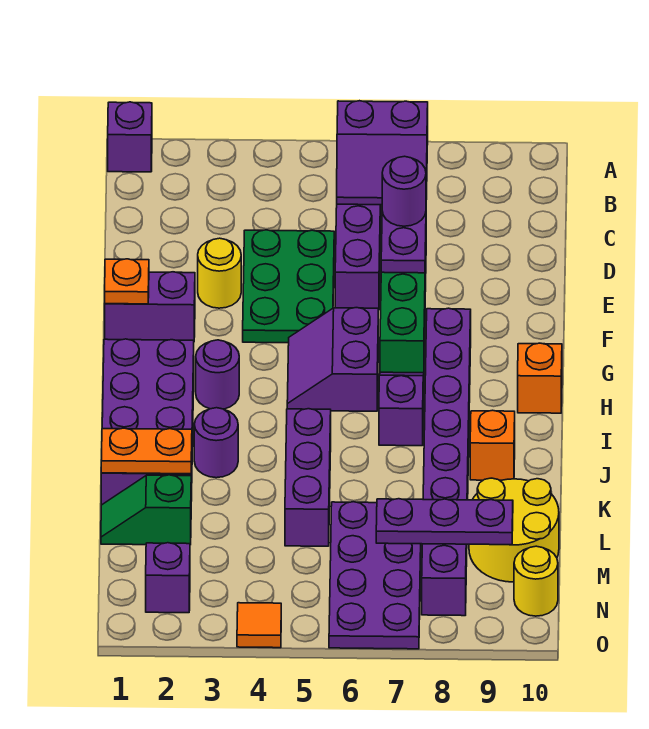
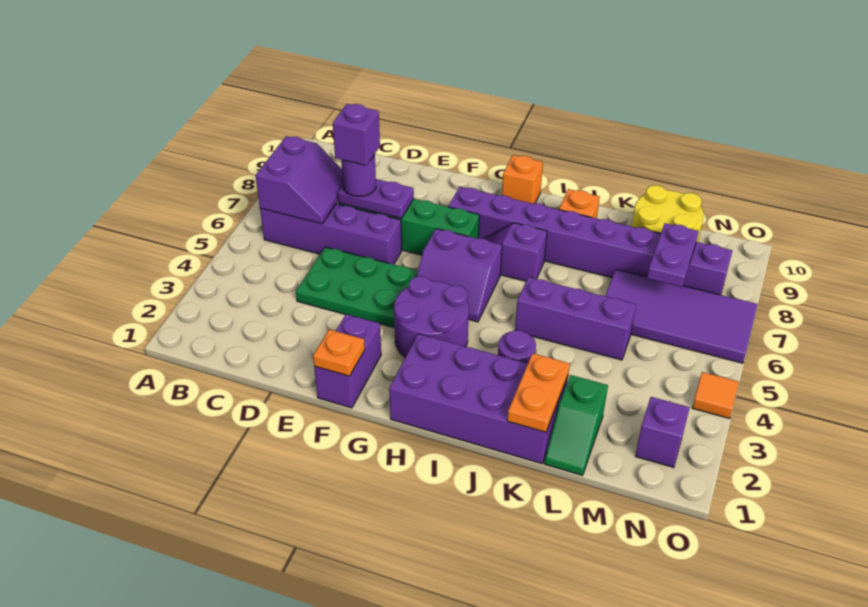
purple brick A1 level 1 -> purple brick D7 level 4
yellow round brick E3 level 1 -> none
purple round brick H3 level 1 -> purple round brick G3:H4 level 1
purple plate L6:O7 level 1 -> purple tile L6:O7 level 1
purple plate M7:M9 level 2 -> purple plate M7:M8 level 2
yellow round brick N10 level 1 -> none

